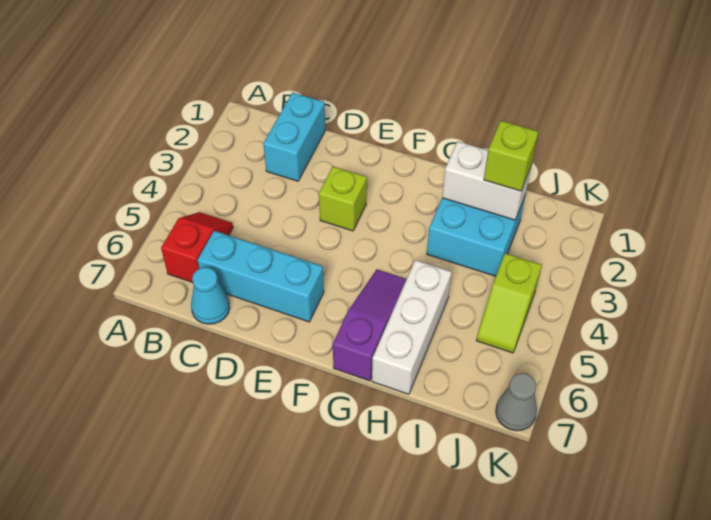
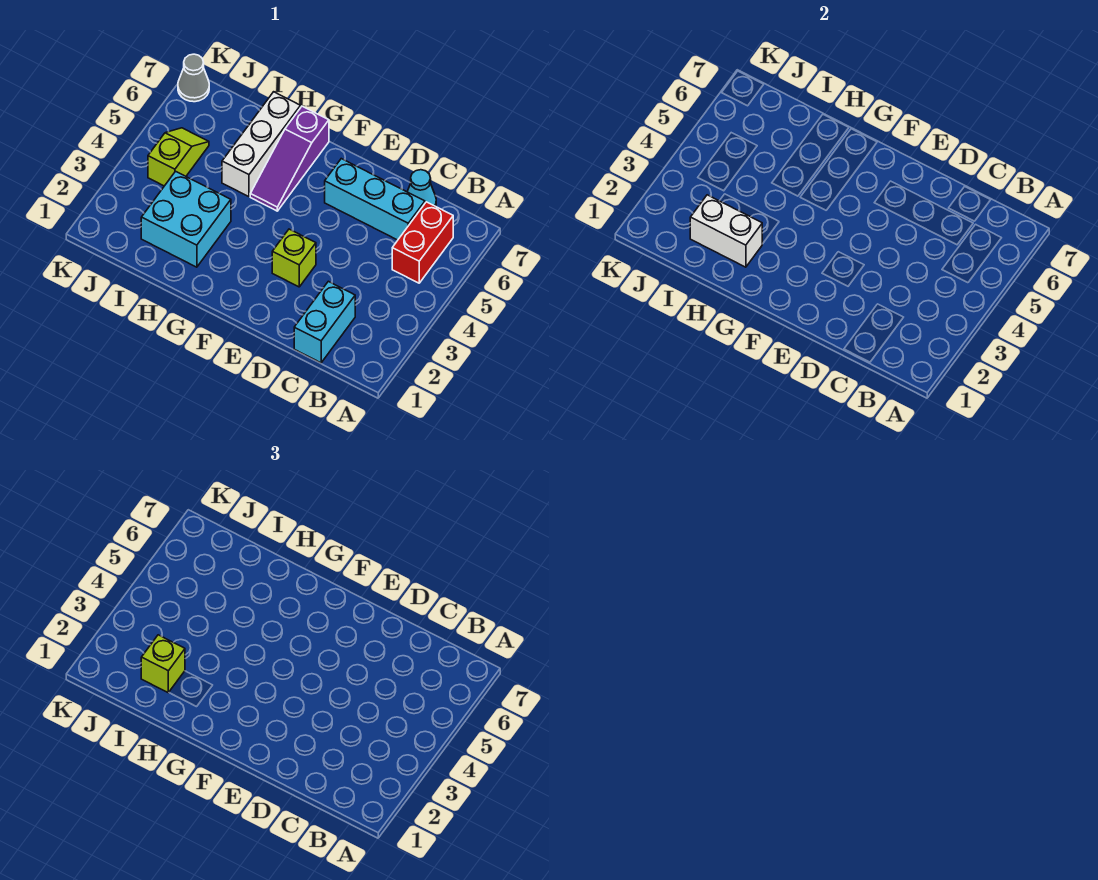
red slope B5:B6 level 1 top 6 -> red brick B5:B6 level 1

